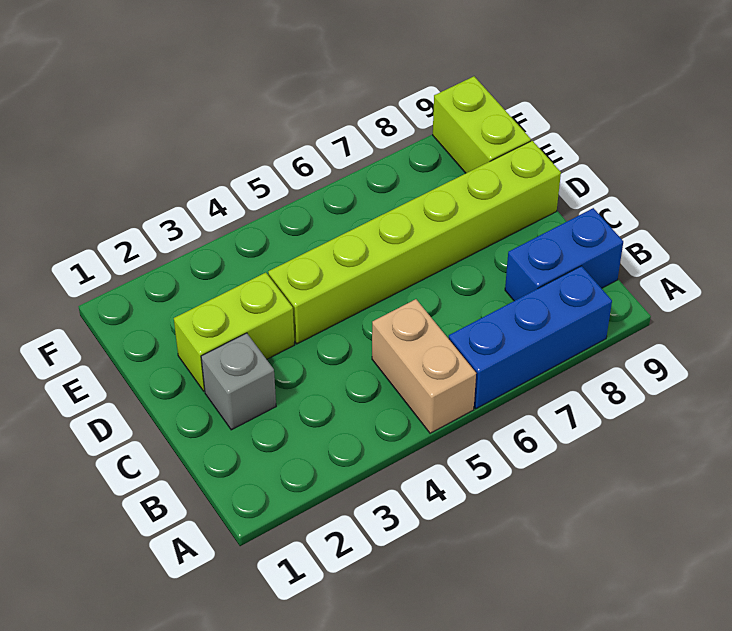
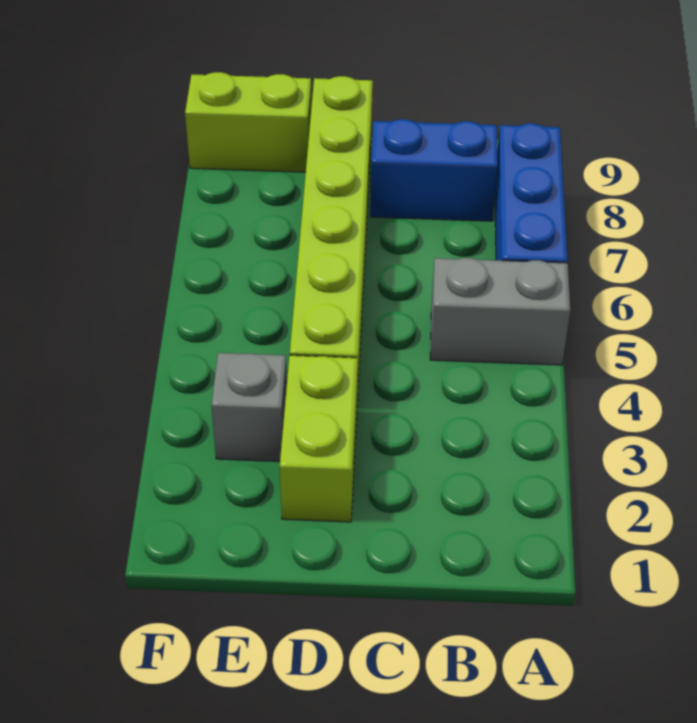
tan brick A5:B5 level 1 -> grey brick A5:B5 level 1
blue brick B8:B9 level 1 -> blue brick B8:C8 level 1
grey brick C2 level 1 -> grey brick E3 level 1

